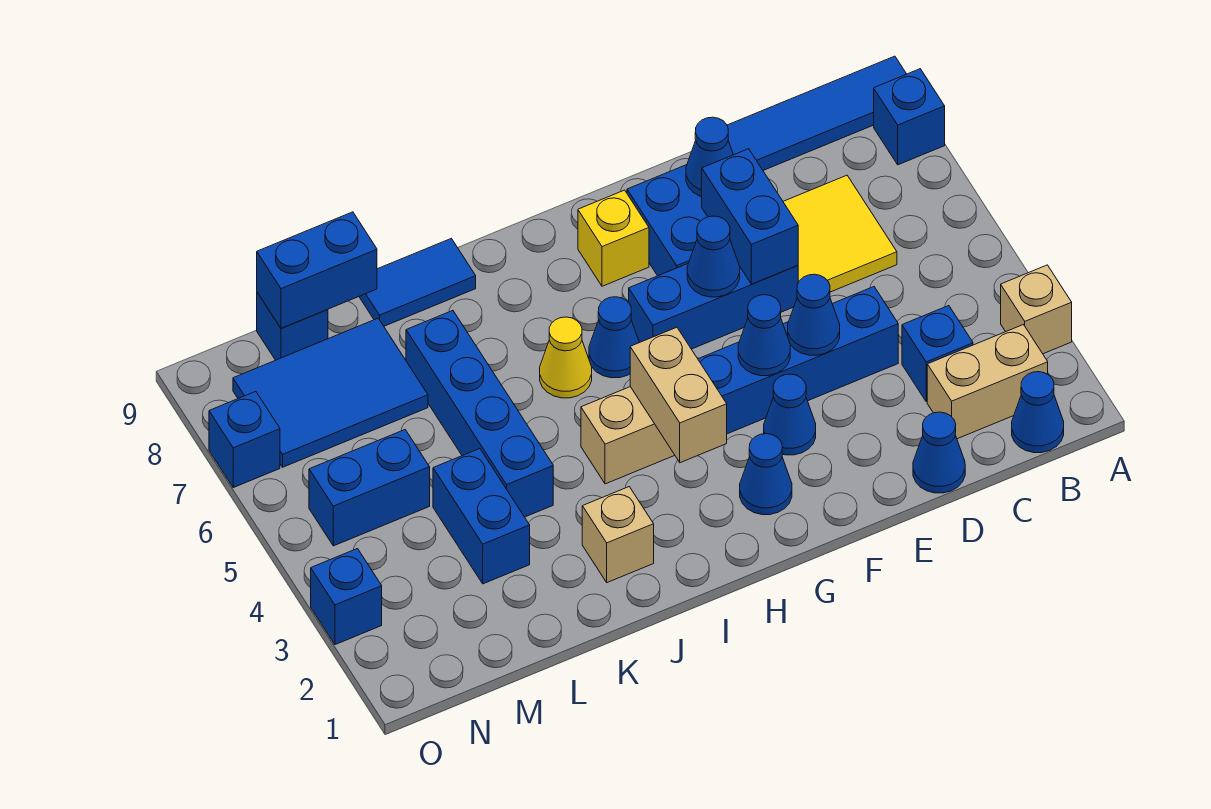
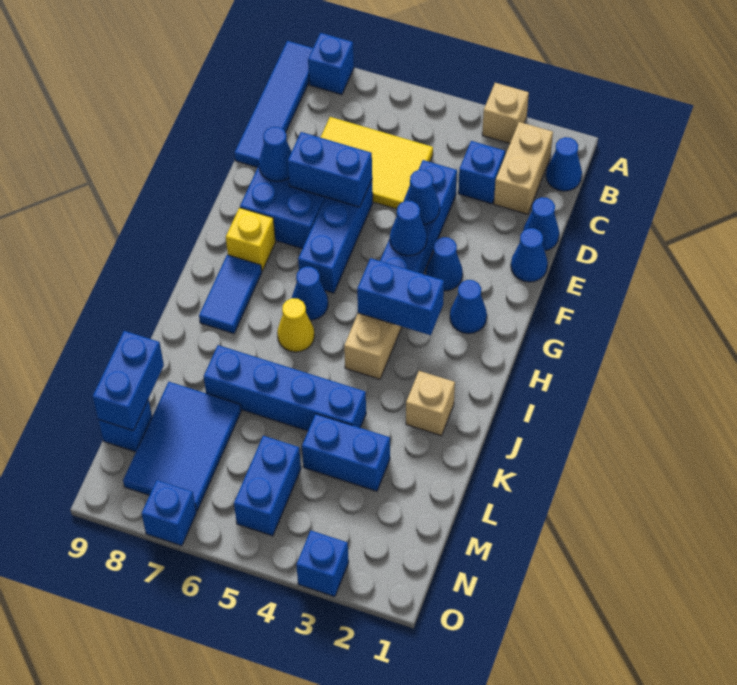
yellow tile C6:D7 level 1 -> yellow tile C5:D7 level 1
blue cone F6 level 2 -> blue cone E1 level 1
tan brick H3:H4 level 2 -> blue brick H3:H4 level 2
blue tile J9:K9 level 1 -> blue tile H8:I8 level 1

